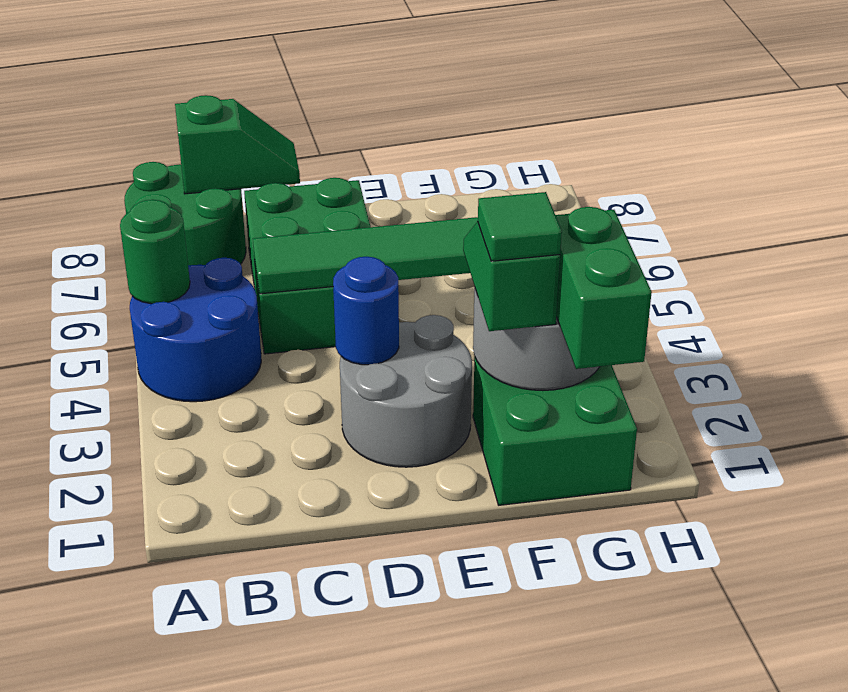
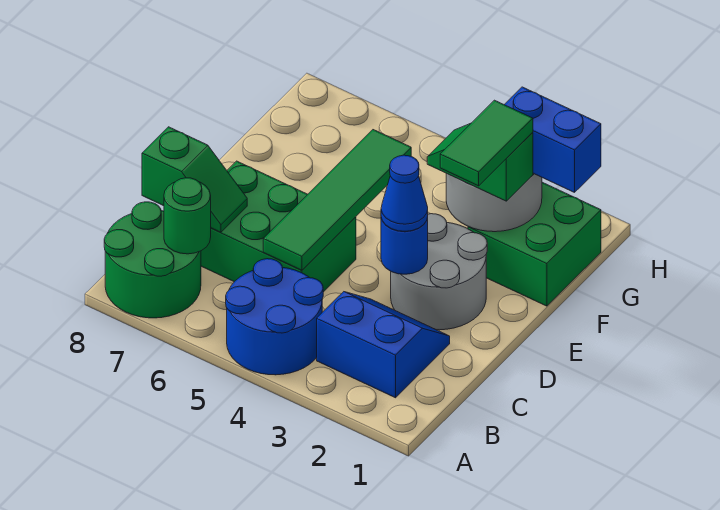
green round brick A5 level 2 -> green round brick B7 level 2
none -> blue slope B2:C3 level 1 top B
green slope B8:C8 level 2 top B -> green slope C7:C8 level 2 top 8
none -> blue cone D3 level 3
green tile F2 level 4 -> green tile E2:F2 level 4
green brick G1:G2 level 3 -> blue brick G1:G2 level 3

